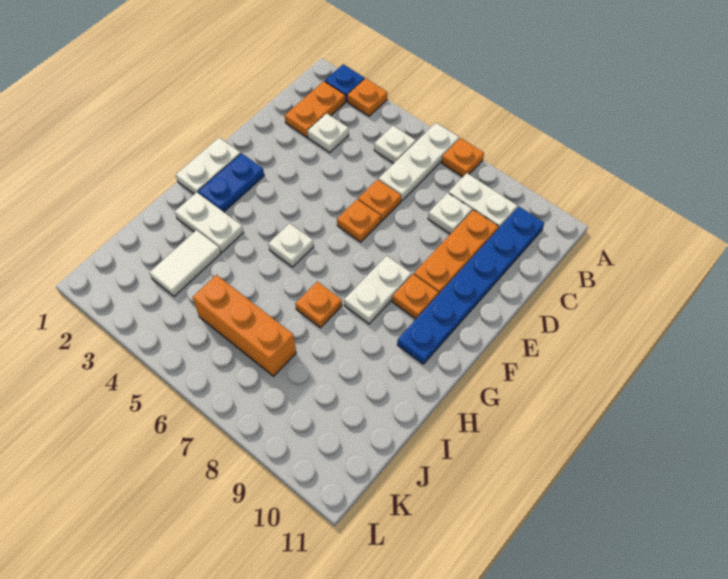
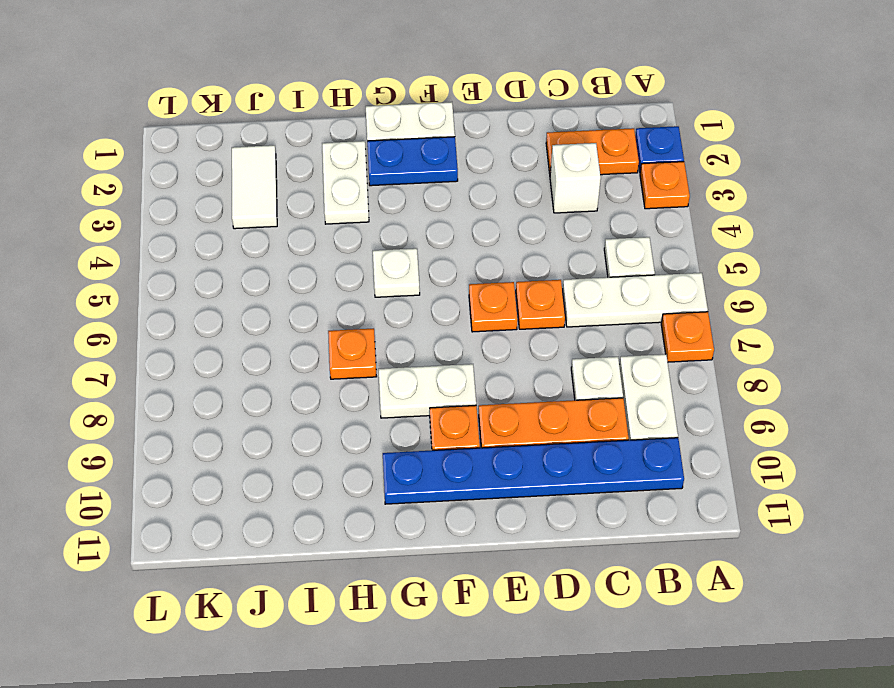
white plate C3 level 1 -> white brick C3 level 1
white tile I3:J3 level 1 -> white tile J2:J3 level 1
orange brick J5:J7 level 1 -> none

